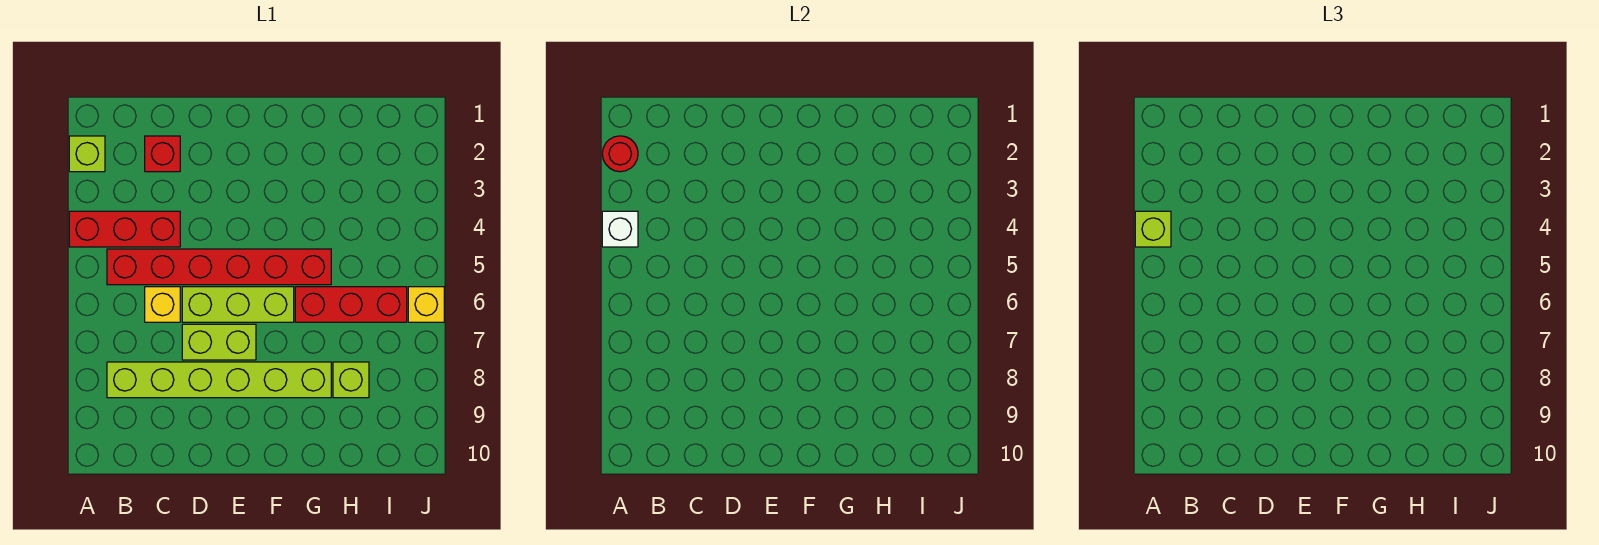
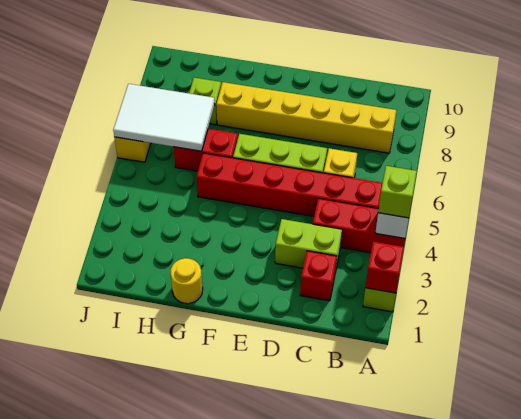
red round brick A2 level 2 -> red brick A2 level 2
lime brick B8:G8 level 1 -> yellow brick B8:G8 level 1
lime brick D7:E7 level 1 -> lime brick C3:D3 level 1
none -> yellow round brick G1 level 1
red brick G6:I6 level 1 -> red brick G6:H6 level 1
none -> white tile H6:J7 level 2

